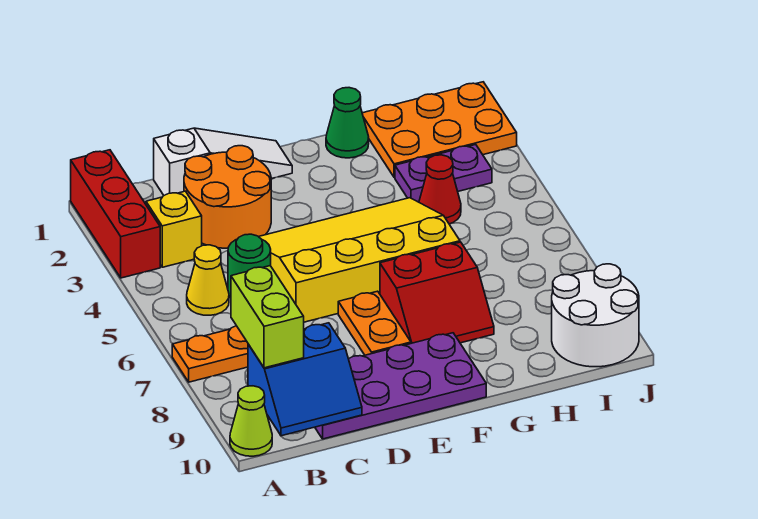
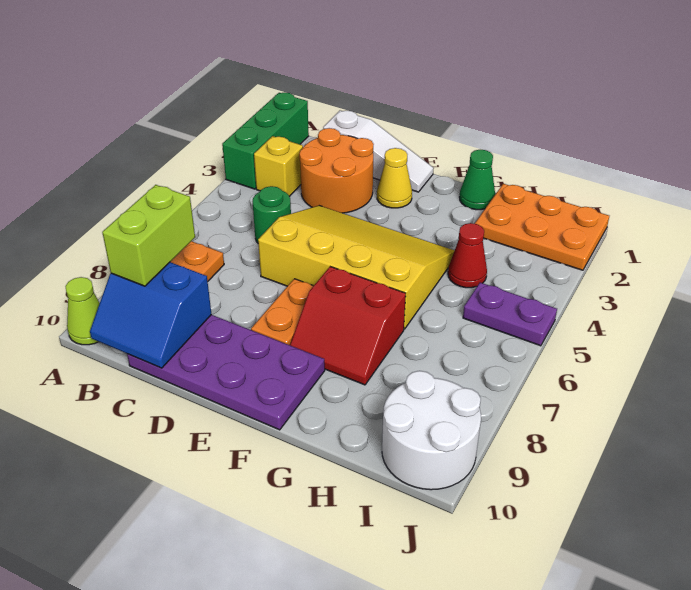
red brick A1:A3 level 1 -> green brick A1:A3 level 1
yellow cone B5 level 1 -> yellow cone E2 level 1
purple plate H3:I3 level 1 -> purple plate I5:J5 level 1

